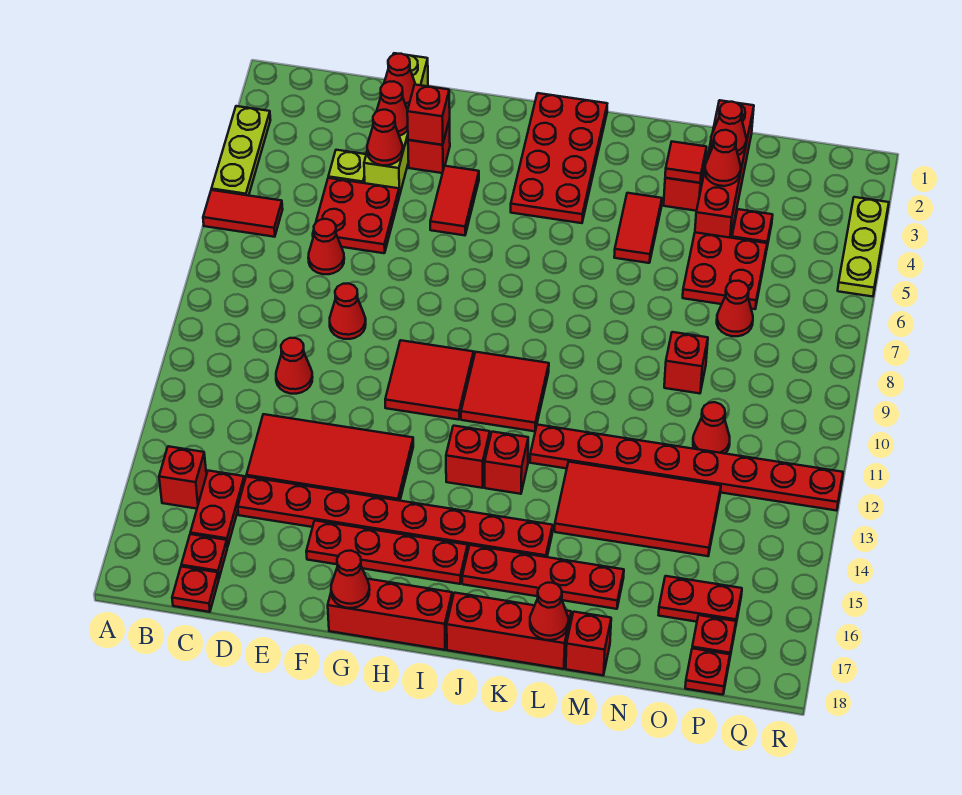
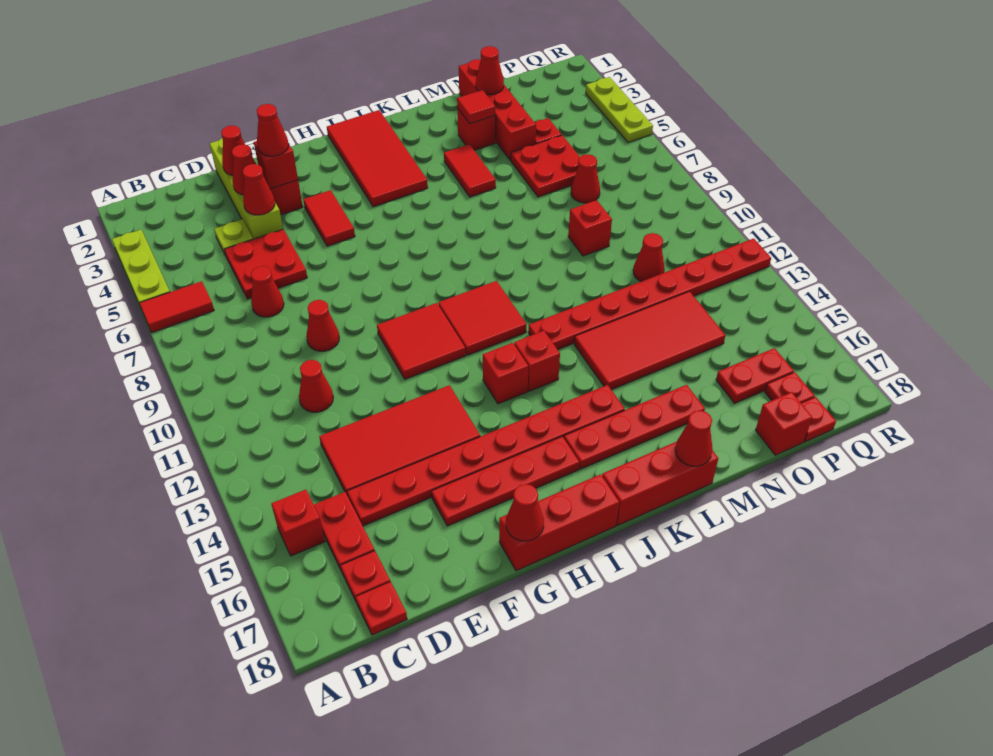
red plate I1:J4 level 1 -> red tile I1:J4 level 1
red brick M18 level 1 -> red brick O18 level 1
red cone N3 level 2 -> red cone F3 level 3

